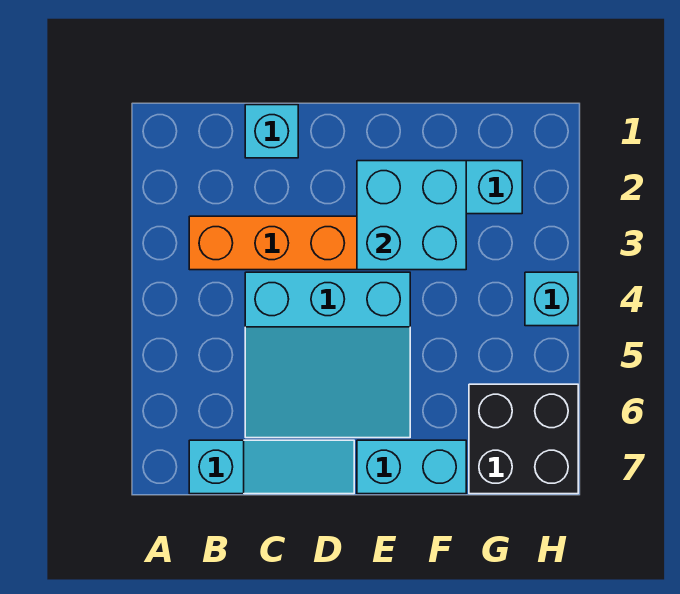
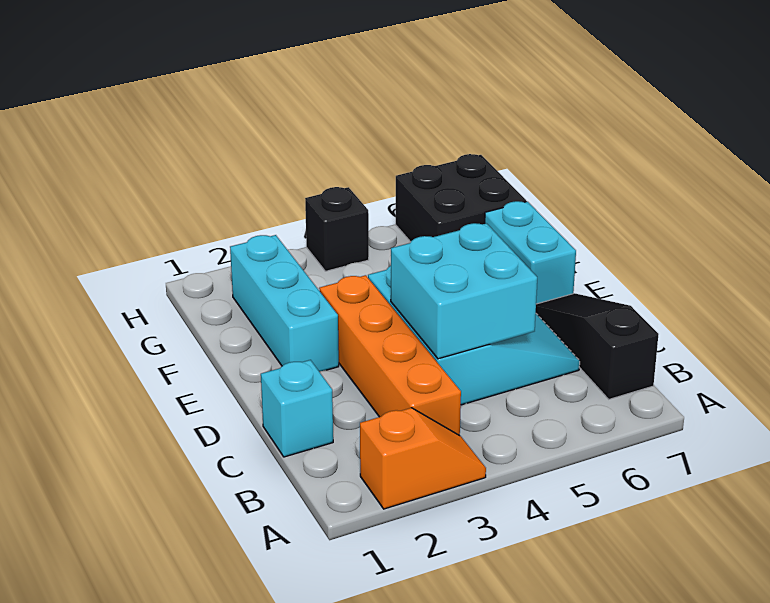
none -> orange slope A2:A3 level 1 top 2
cyan slope B7:D7 level 1 top B -> black slope B7:D7 level 1 top B
cyan brick E2:F3 level 2 -> cyan brick C4:D5 level 2
cyan brick H4 level 1 -> black brick H4 level 1

